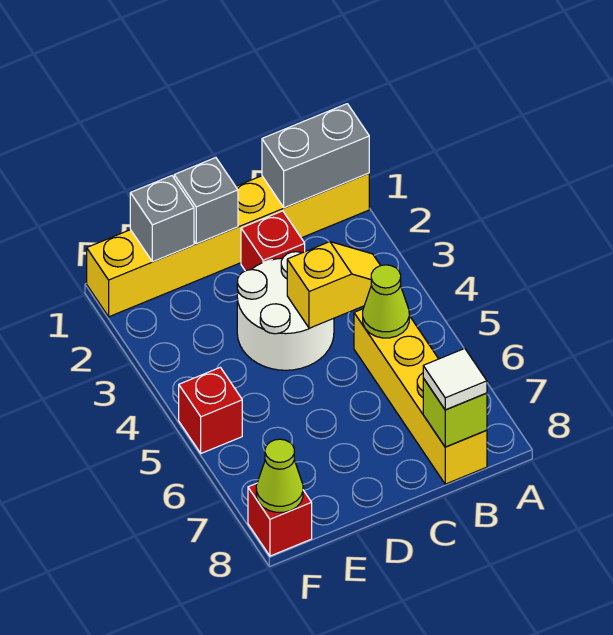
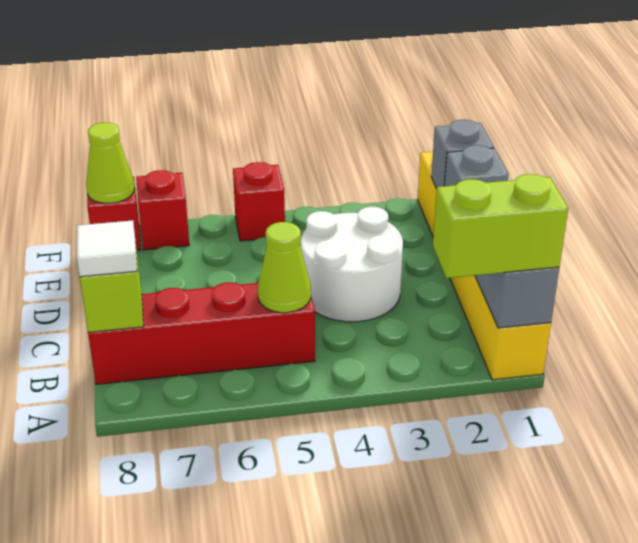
none -> lime brick A1:A2 level 3
yellow slope B4:C4 level 2 top C -> none
yellow brick B5:B8 level 1 -> red brick B5:B8 level 1
red brick C2 level 1 -> red brick F7 level 1

